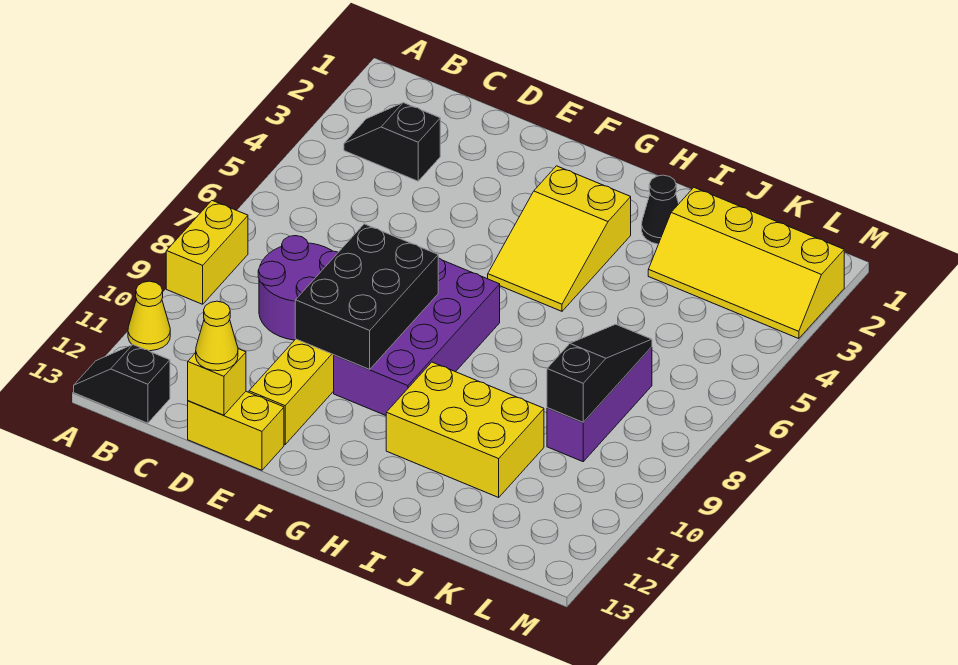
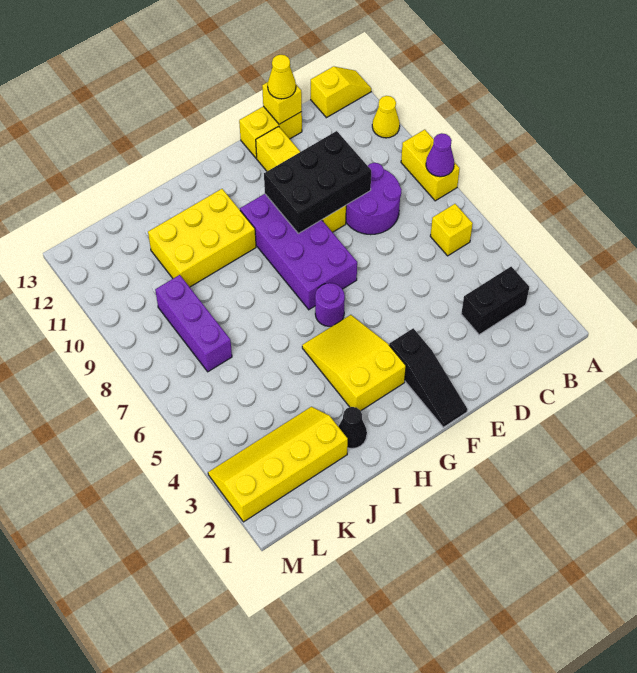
none -> purple cone A8 level 2
black slope A13:B13 level 1 top B -> yellow slope A13:B13 level 1 top B
black slope B3:C3 level 1 top C -> black brick B3:C3 level 1
none -> yellow brick B6 level 1
black brick E8:F10 level 2 -> black brick D9:F10 level 2
none -> purple round brick G6 level 1
black slope K7:K9 level 2 top 9 -> black slope F1:F3 level 1 top 3

